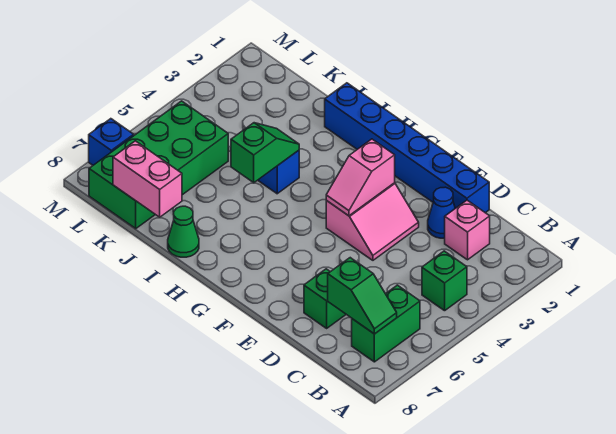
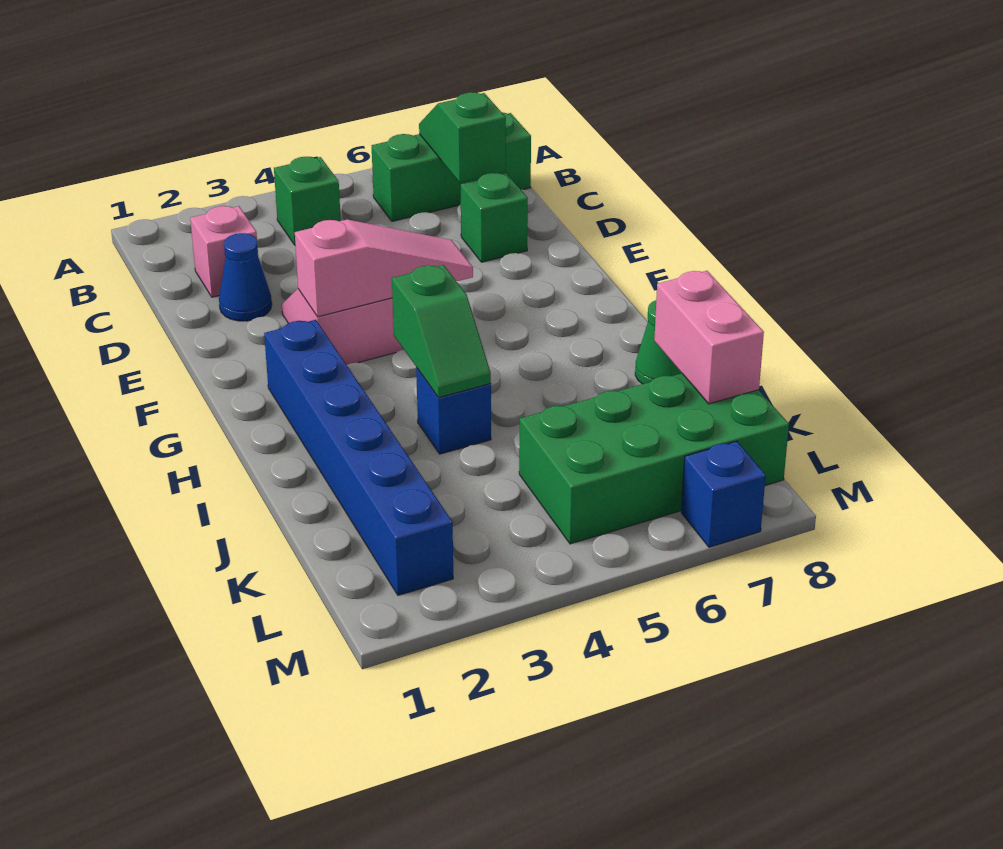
green brick B6:B7 level 1 -> green brick B6:B8 level 1
blue brick D1:I1 level 1 -> blue brick G2:L2 level 1
pink slope F3:F4 level 2 top 3 -> pink slope F3:F5 level 2 top 3
green slope I4:I5 level 2 top 5 -> green slope H4:I4 level 2 top H

